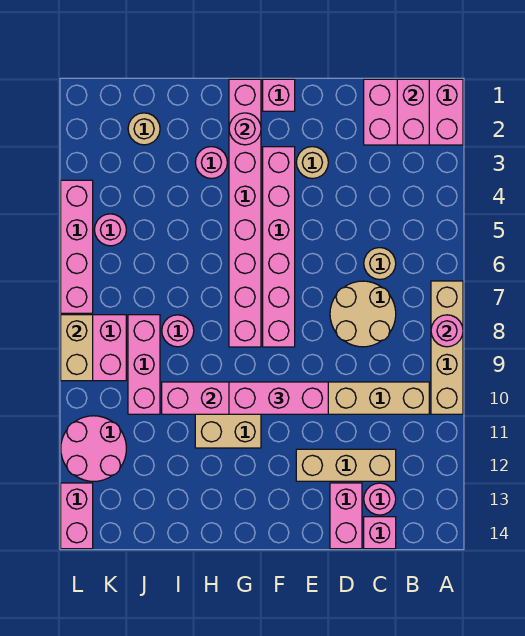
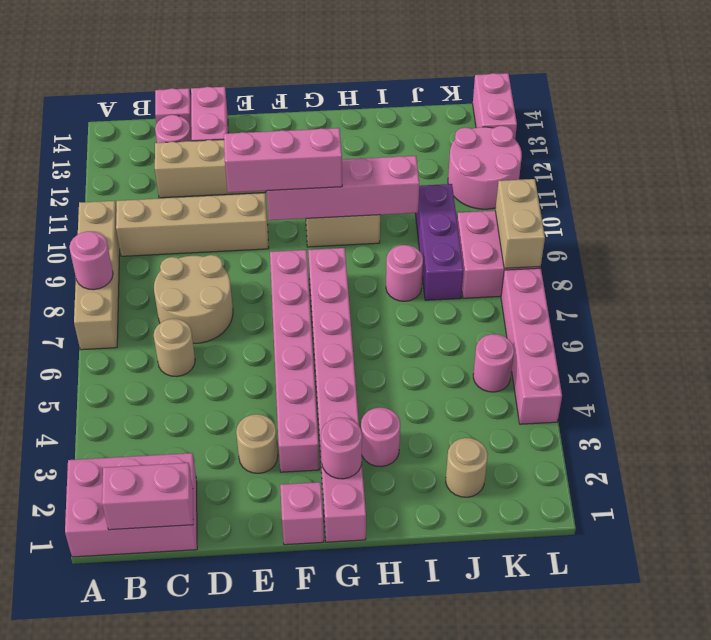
pink brick B1:B2 level 2 -> pink brick B1:C1 level 2
pink brick J8:J10 level 1 -> purple brick J8:J10 level 1

